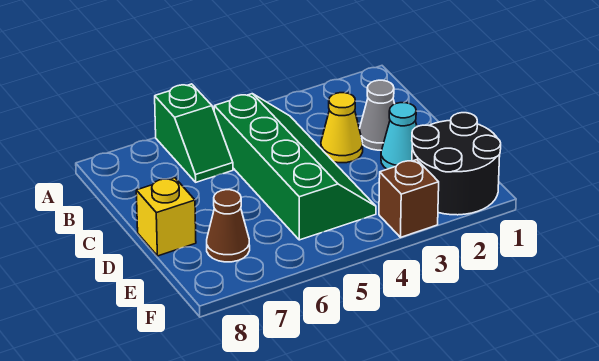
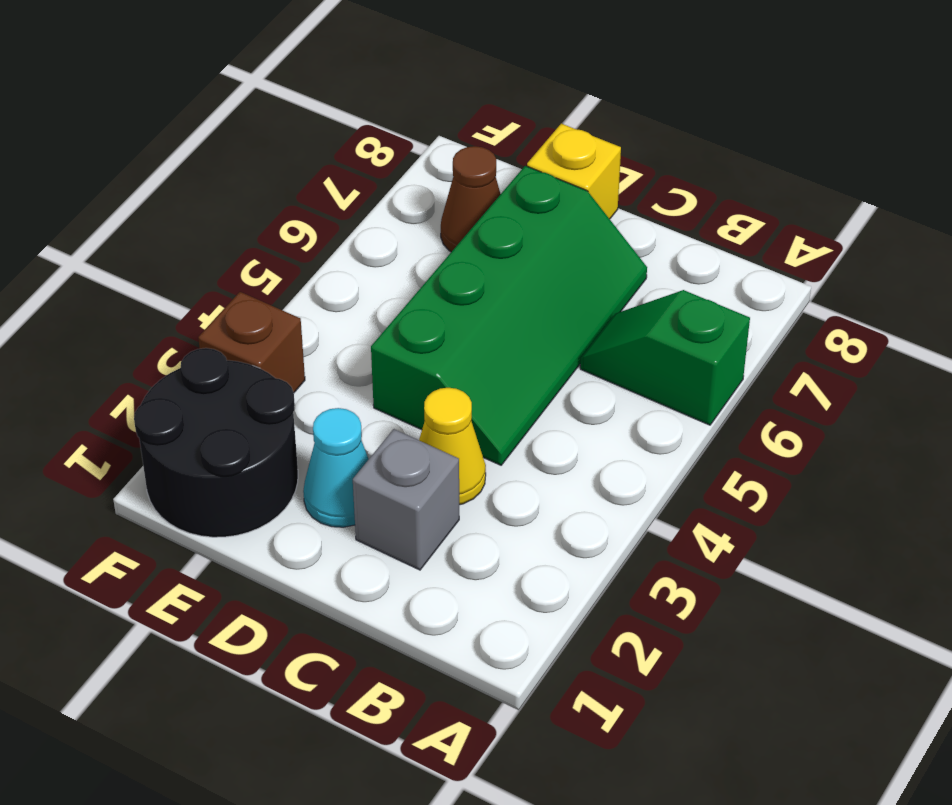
green slope B4:E5 level 1 top 5 -> green slope C4:D7 level 1 top D
grey cone C2 level 1 -> grey brick C2 level 1

